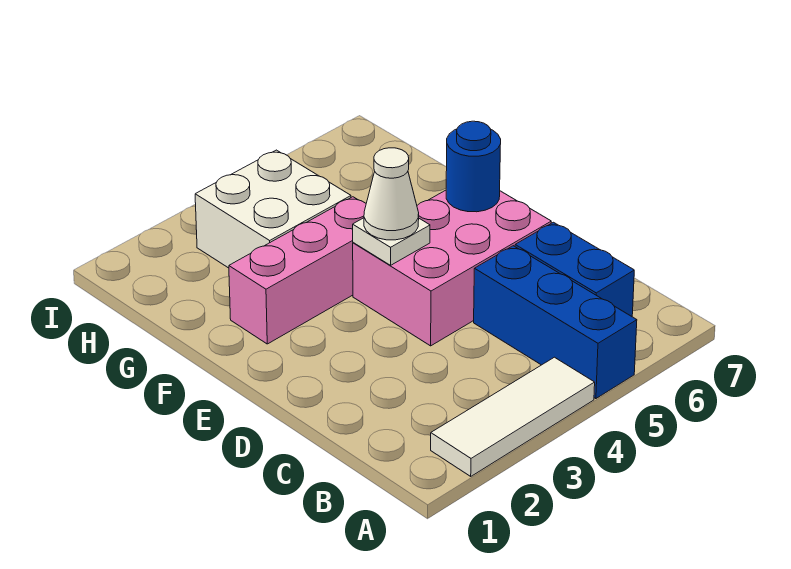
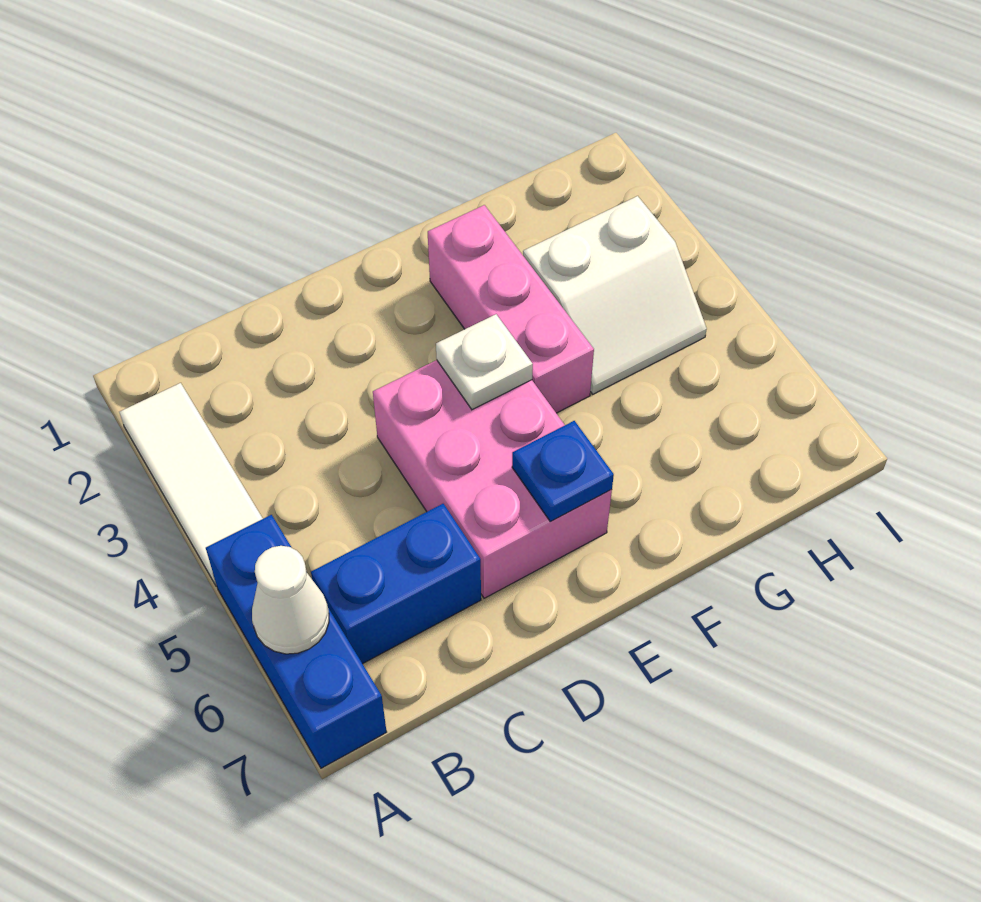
blue brick A5:C5 level 1 -> blue brick A5:A7 level 1
white cone E4 level 3 -> white cone A6 level 2
blue round brick E6 level 2 -> blue plate E6 level 2
white brick G3:H4 level 1 -> white slope G3:H4 level 1 top 3

